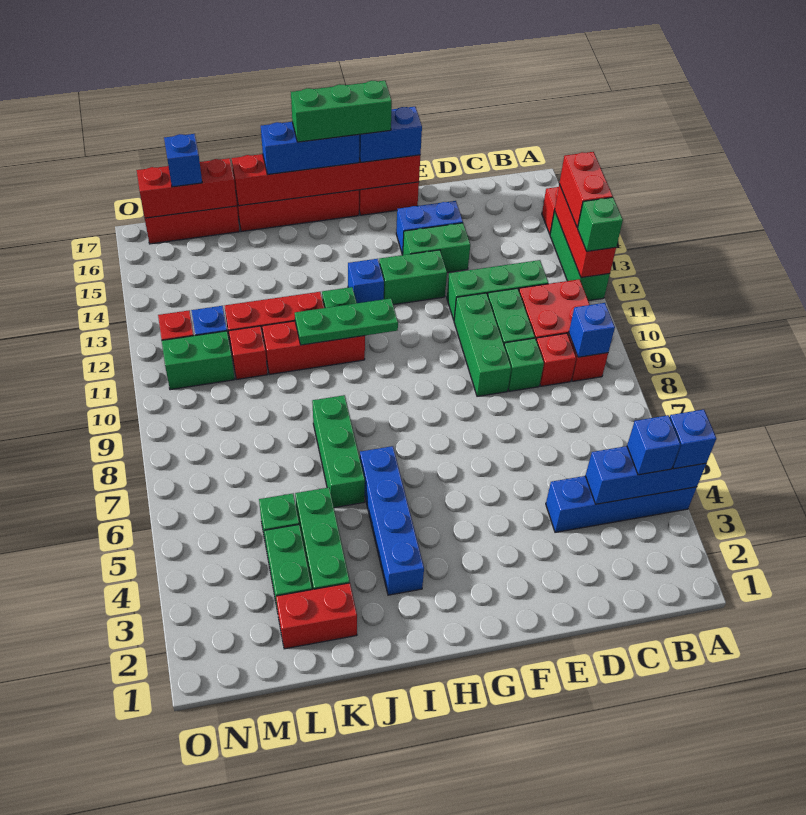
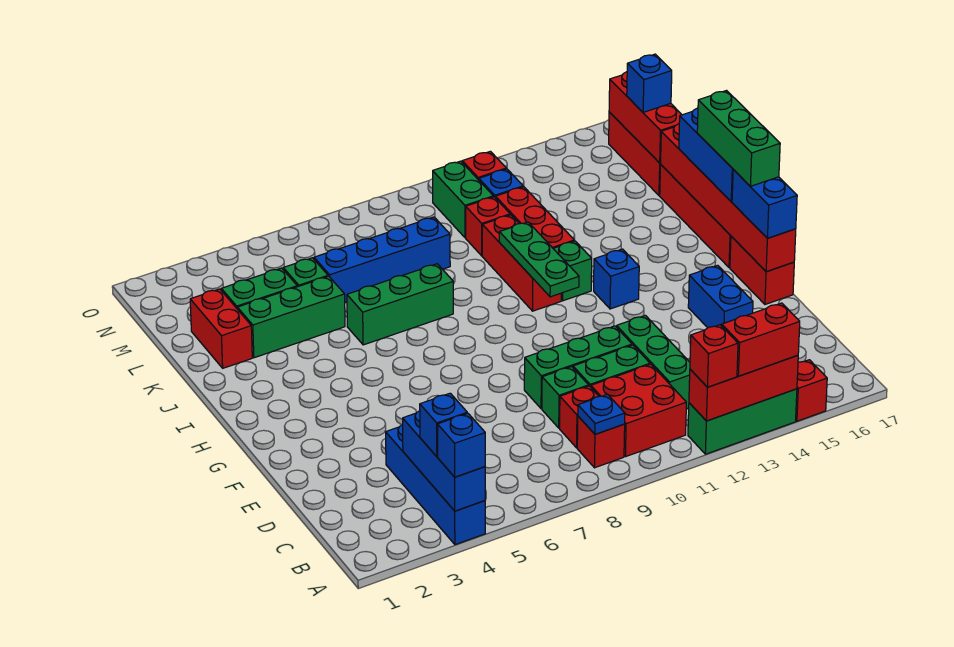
green brick A12 level 3 -> red brick A12 level 3
blue brick B9 level 2 -> blue plate B9 level 2
green brick E14:F14 level 1 -> none
green brick F13:G13 level 1 -> none
blue brick I3:I6 level 1 -> blue brick L6:L9 level 1

